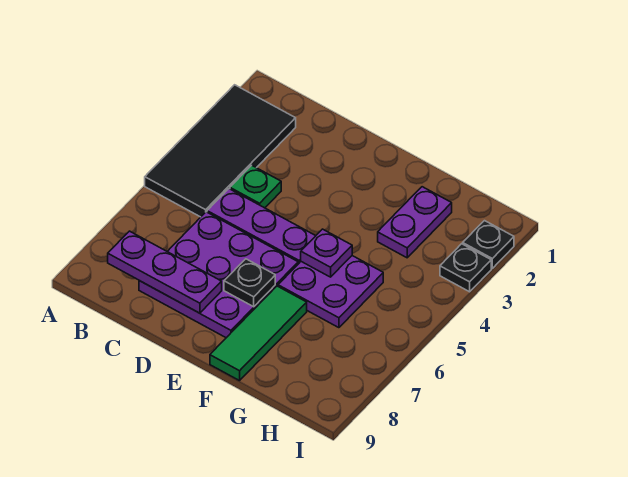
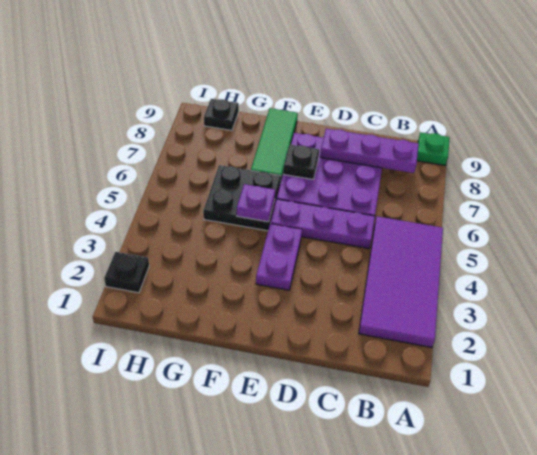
black tile A2:B5 level 1 -> purple tile A2:B5 level 1
green plate C4 level 1 -> green plate A9 level 1
purple plate F5:G6 level 1 -> black plate F5:G6 level 1
purple plate G2:G3 level 1 -> purple plate E3:E4 level 1
black plate I3 level 1 -> black plate H9 level 1

